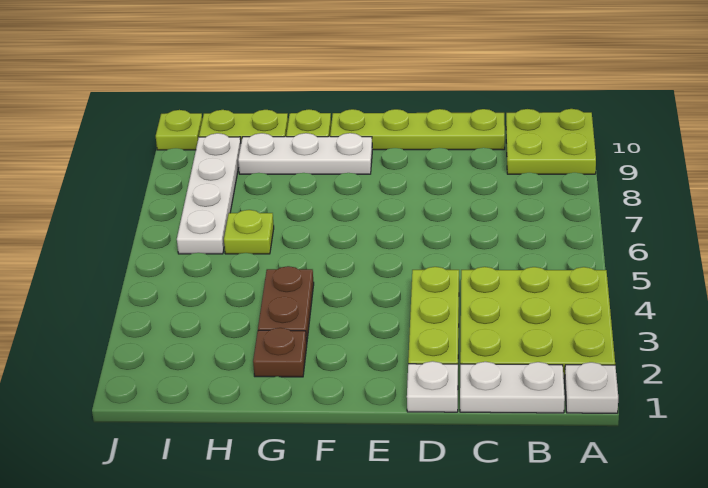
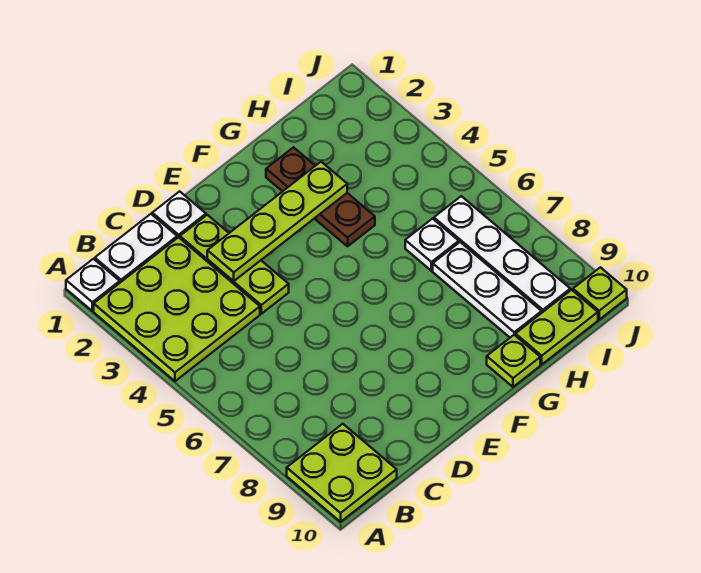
lime plate C10:F10 level 1 -> lime plate D3:G3 level 2
white plate F9:H9 level 1 -> white plate H7:H9 level 1
lime plate H6 level 1 -> white plate H6 level 1

